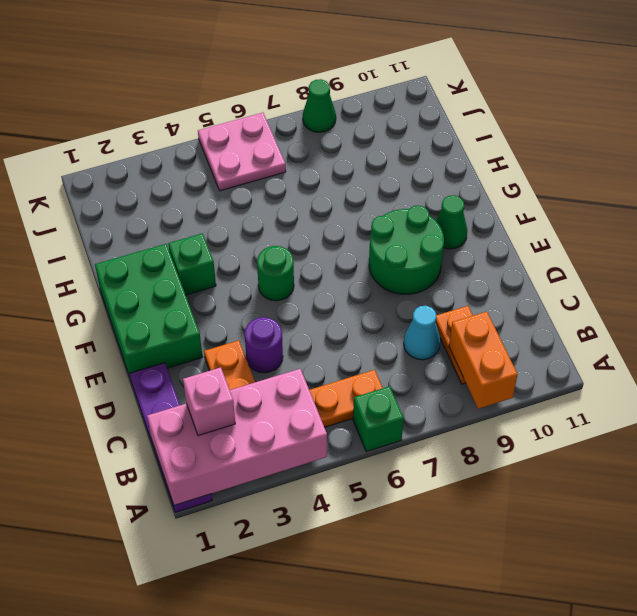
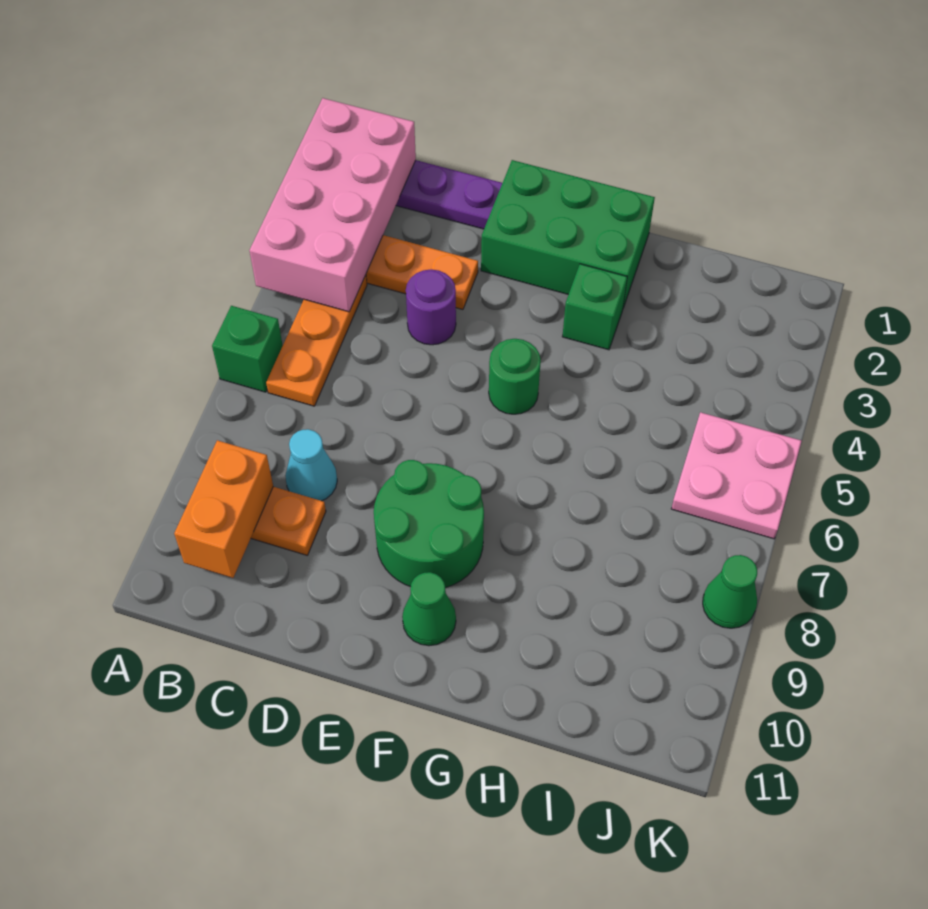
orange brick A9:B9 level 2 -> orange brick B9:B10 level 2
pink brick B2 level 3 -> none

